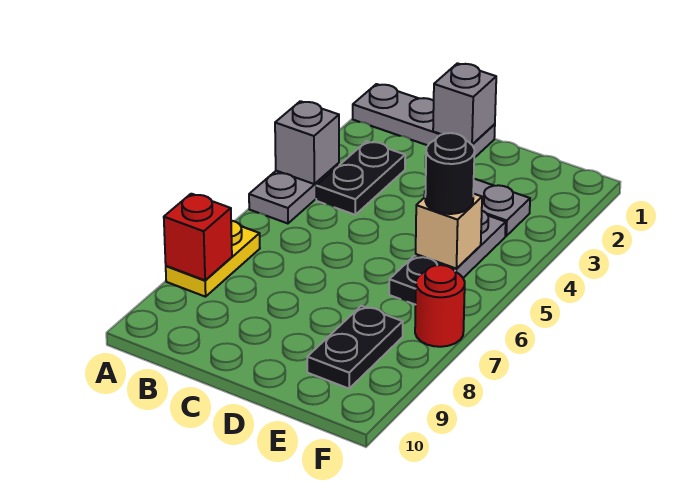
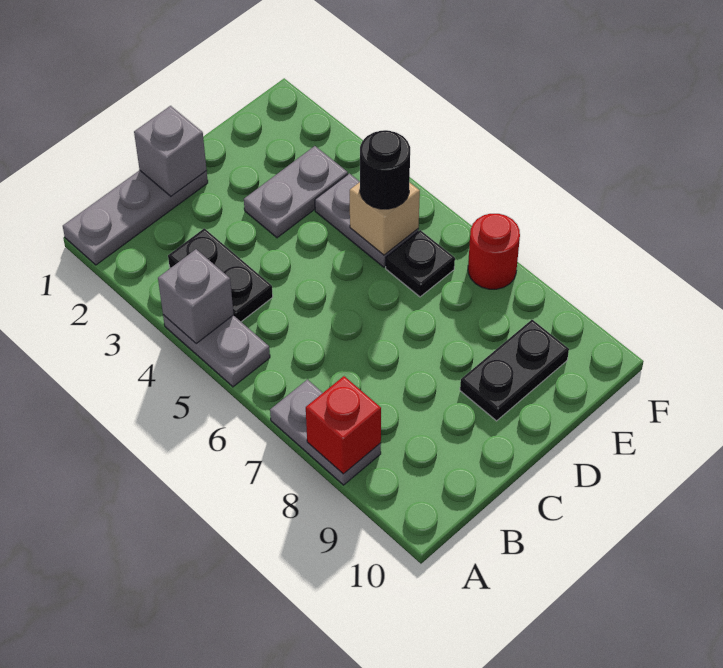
yellow plate A7:A8 level 1 -> grey plate A7:A8 level 1
black plate E8:E9 level 1 -> black plate D9:E9 level 1

